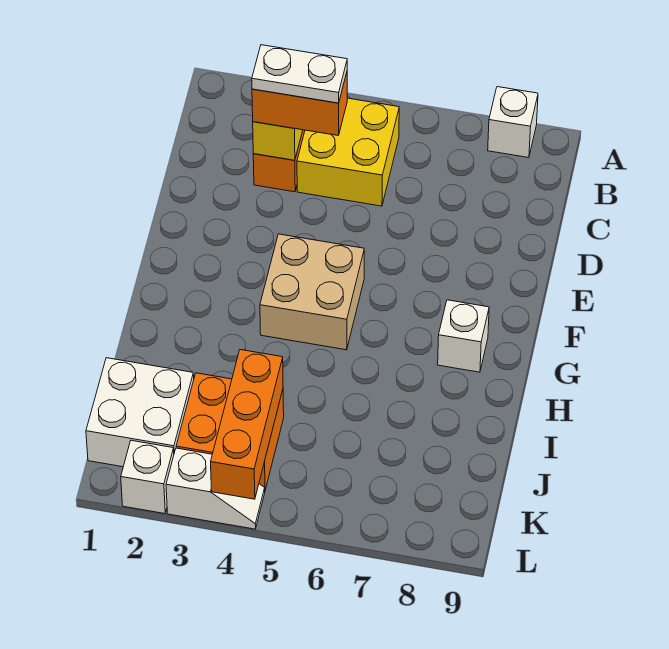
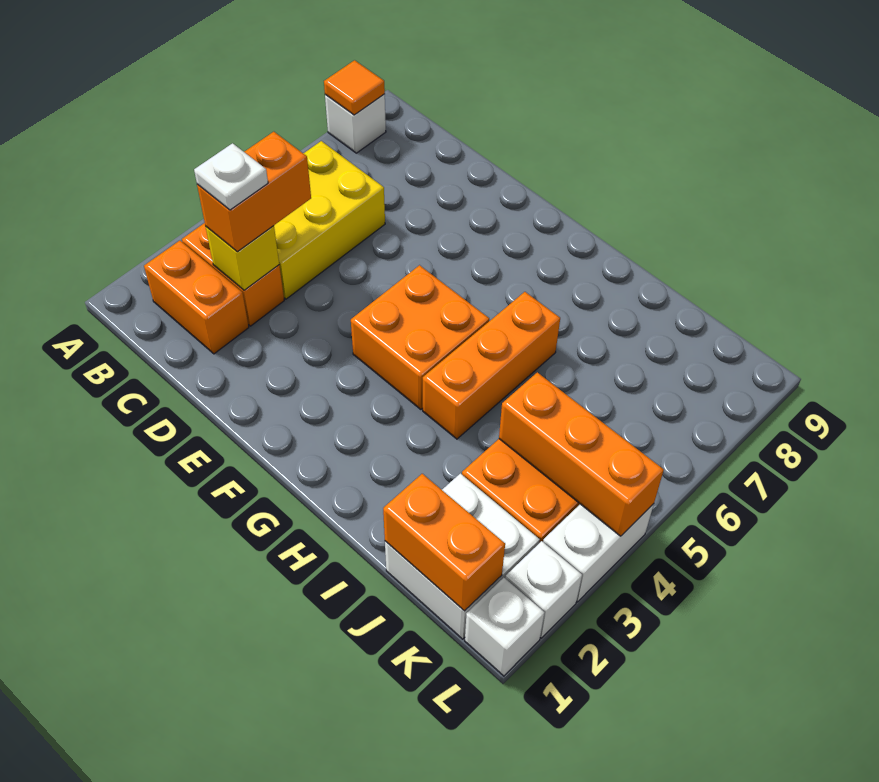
none -> orange tile A8 level 2
none -> orange brick B2:C2 level 1
yellow brick B4:C5 level 1 -> yellow brick B4:C6 level 1
white plate C3:C4 level 4 -> white plate C3 level 4
tan brick F4:G5 level 1 -> orange brick F4:G5 level 1
white brick G8 level 1 -> white brick L1 level 1
none -> orange brick H4:H6 level 1
none -> orange brick J1:K1 level 2
white slope L3:L4 level 1 top 3 -> white brick L3:L4 level 1

